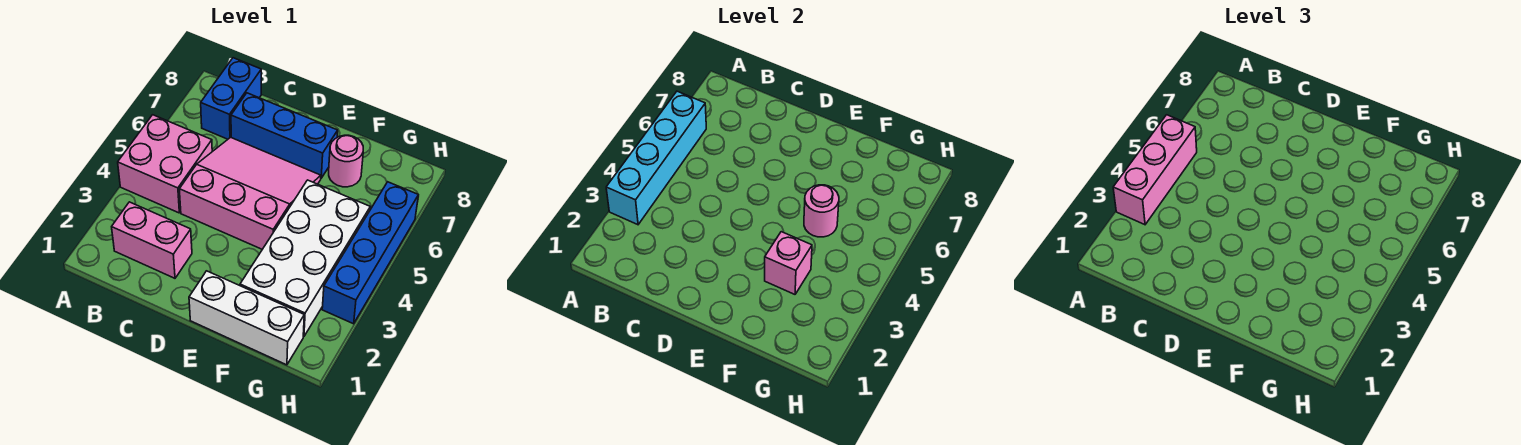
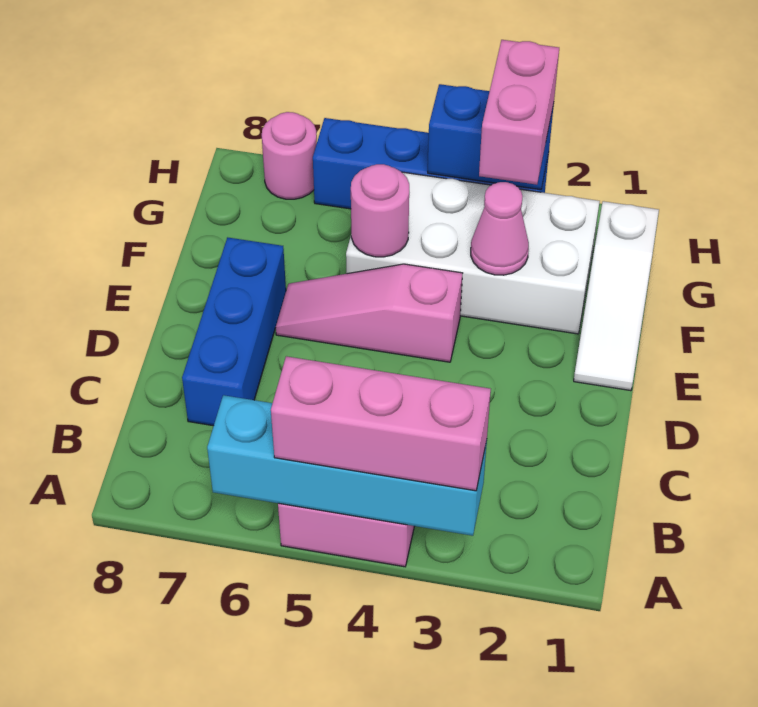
pink brick B2:C2 level 1 -> pink brick G3:H3 level 3
blue brick B7:B8 level 1 -> blue brick H3:H4 level 2
pink slope C4:E6 level 1 top 4 -> pink slope E4:E6 level 1 top 4
white brick E1:G1 level 1 -> white slope E1:G1 level 1 top G
pink brick F3 level 2 -> pink cone F3 level 2
pink round brick F7 level 1 -> pink round brick H7 level 1

